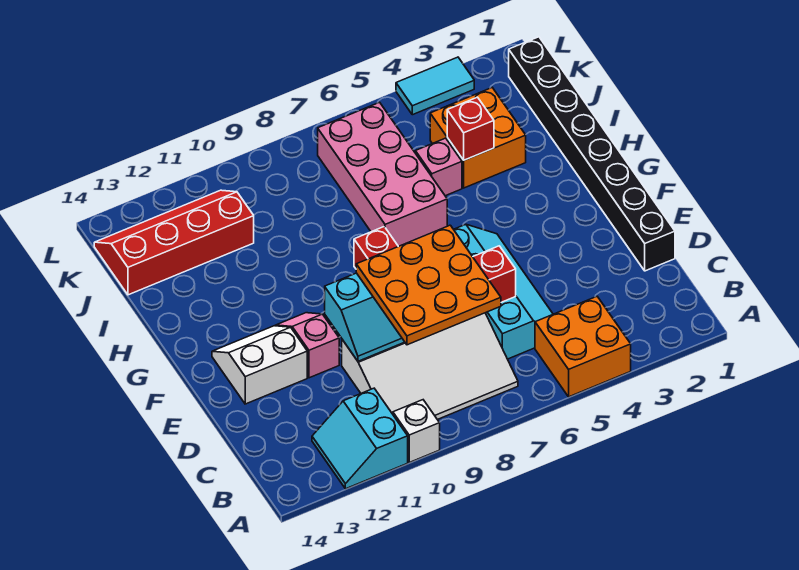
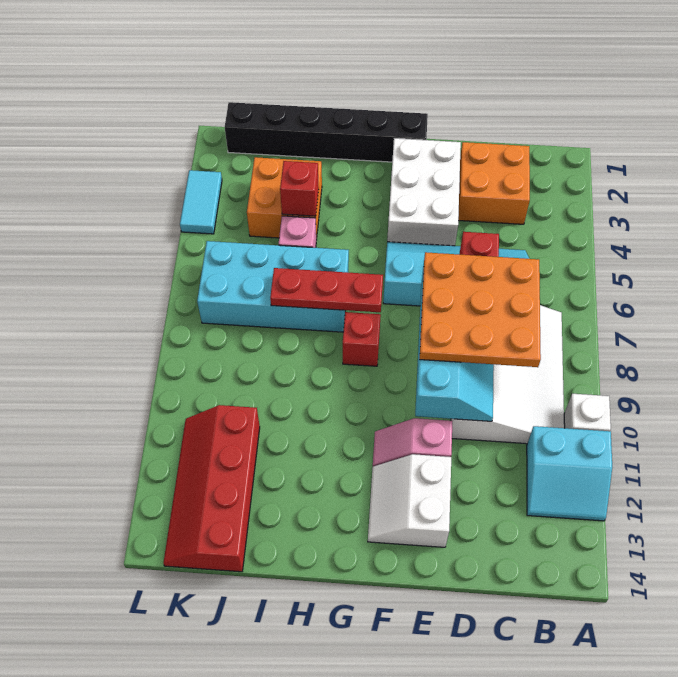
orange brick A4:B5 level 1 -> orange brick C2:D3 level 1
black brick D1:K1 level 1 -> black brick F1:K1 level 1
none -> white brick E2:F4 level 1
none -> red plate G7:I7 level 2
pink brick H6:K7 level 1 -> cyan brick H6:K7 level 1

